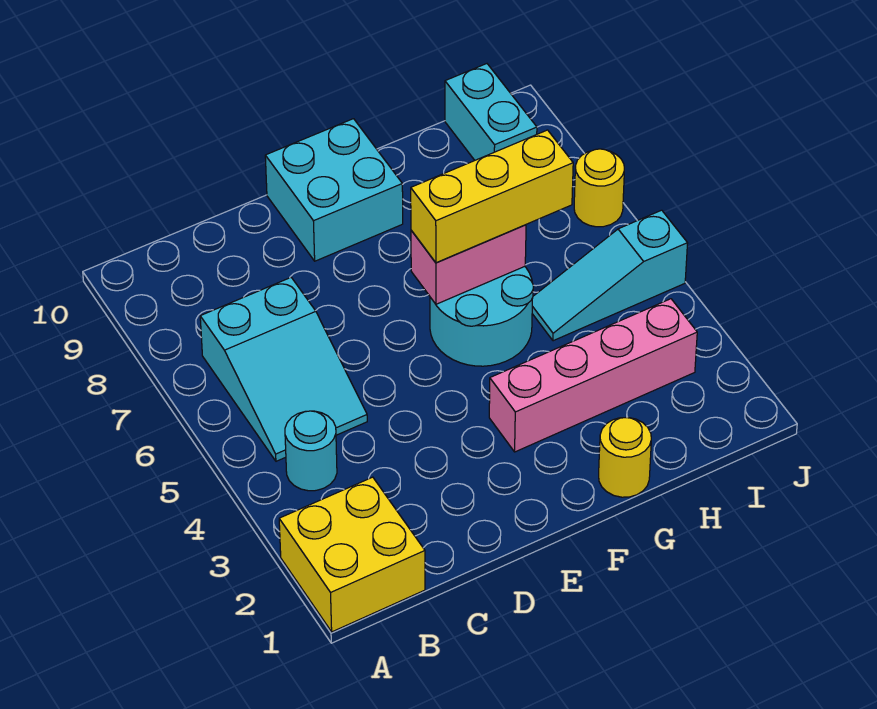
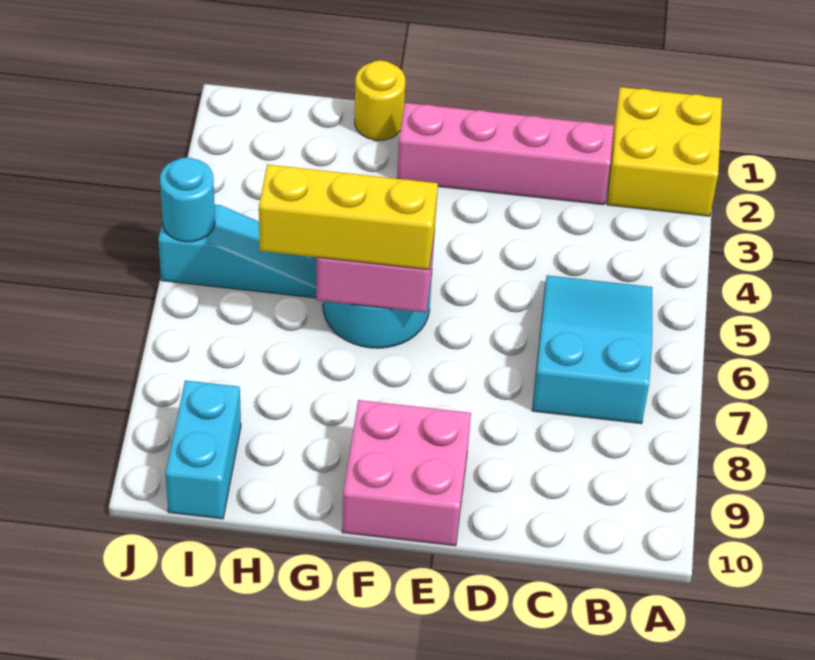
cyan round brick B4 level 1 -> cyan round brick J5 level 2
cyan brick E9:F10 level 1 -> pink brick E9:F10 level 1
pink brick F3:I3 level 1 -> pink brick C2:F2 level 1
yellow round brick J7 level 1 -> none

